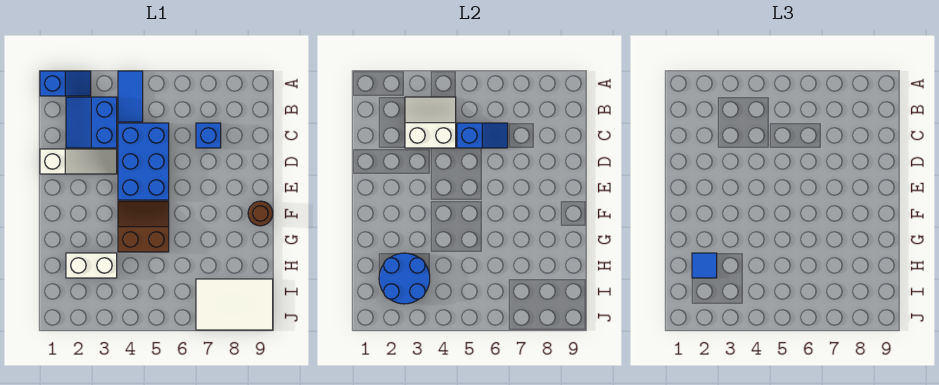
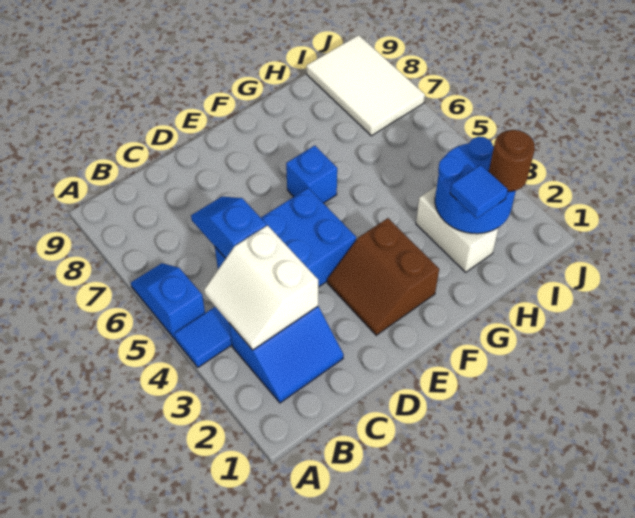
blue slope A1:A2 level 1 top 1 -> blue slope A5:A6 level 1 top 5
blue brick C7 level 1 -> blue brick F6 level 1
white slope D1:D3 level 1 top 1 -> none
brown slope F4:G5 level 1 top G -> brown slope E2:F3 level 1 top F
brown round brick F9 level 1 -> brown round brick I2 level 3

